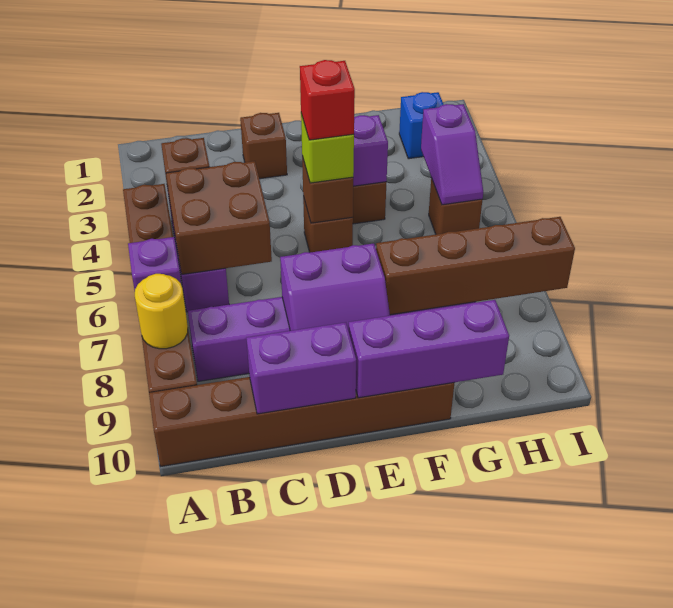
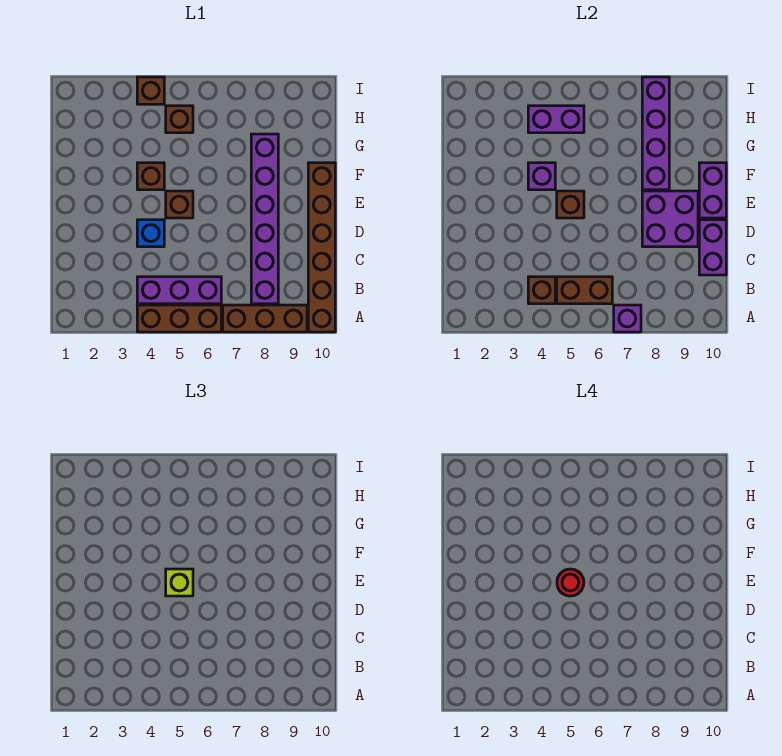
yellow round brick A8 level 2 -> none
brown brick B5:C6 level 2 -> brown brick B5:B6 level 2
brown brick D2 level 1 -> brown brick I4 level 1
purple slope D8:E9 level 2 top 8 -> purple brick D8:E9 level 2
red brick E5 level 4 -> red round brick E5 level 4
purple brick E10:G10 level 2 -> purple brick E10:F10 level 2
brown brick F8:I8 level 2 -> purple brick F8:I8 level 2
blue brick H2 level 1 -> blue brick D4 level 1
purple slope H4:H5 level 2 top 4 -> purple brick H4:H5 level 2

